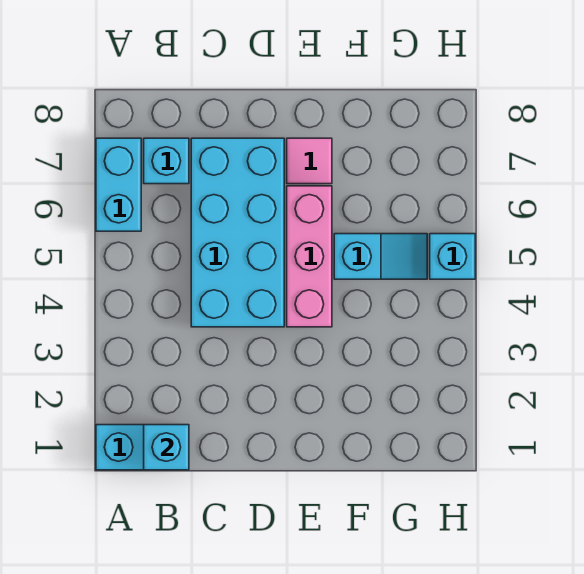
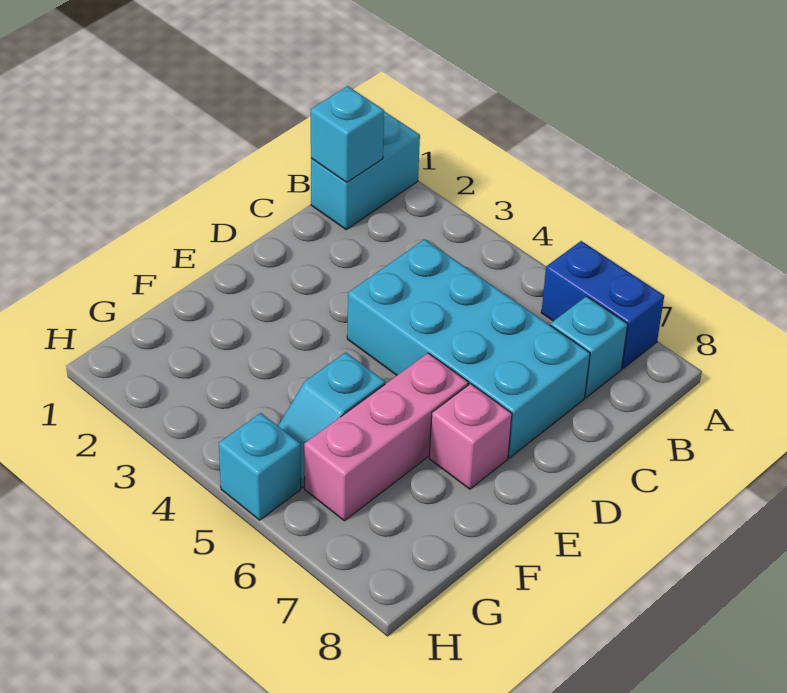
cyan brick A6:A7 level 1 -> blue brick A6:A7 level 1
pink brick E4:E6 level 1 -> pink brick E6:G6 level 1
pink tile E7 level 1 -> pink brick E7 level 1

